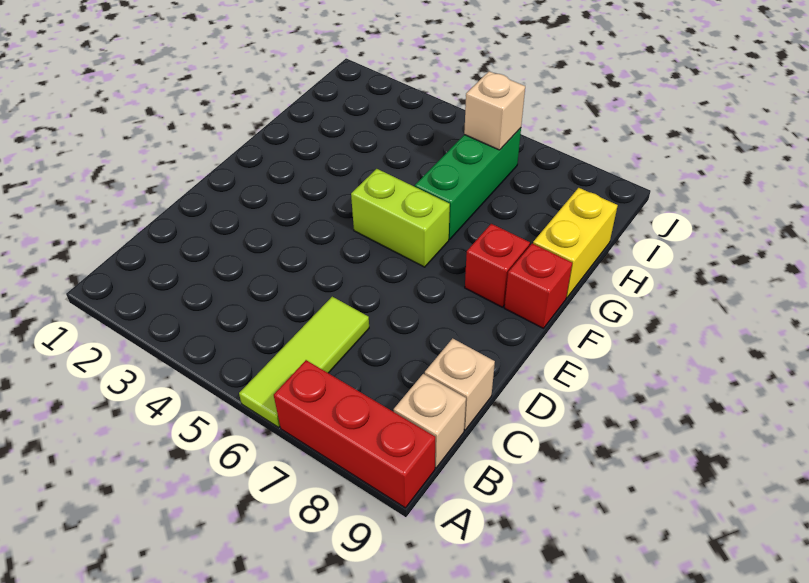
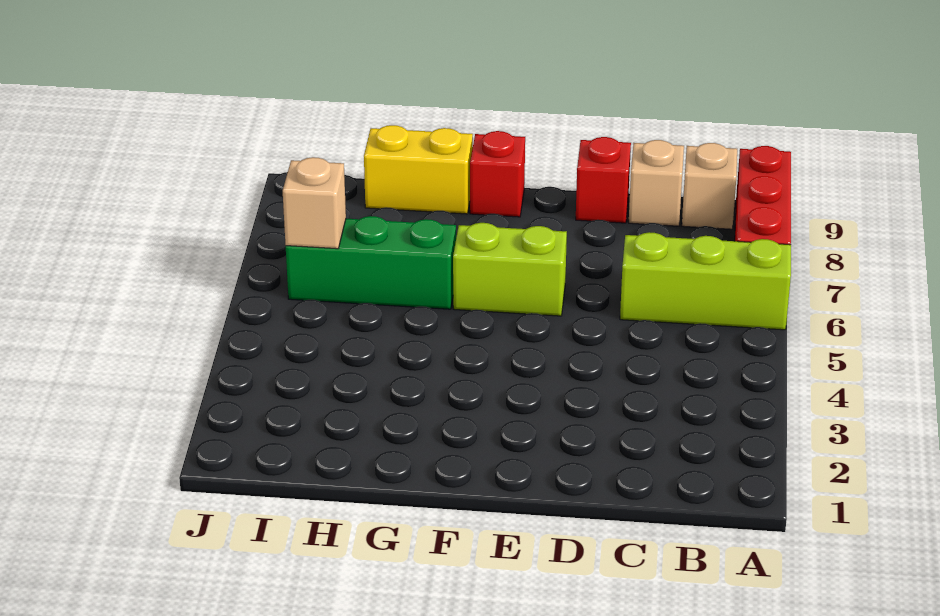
lime tile A6:C6 level 1 -> lime brick A6:C6 level 1
lime brick F5:F6 level 1 -> lime brick E6:F6 level 1
red brick F8 level 1 -> red brick D9 level 1

